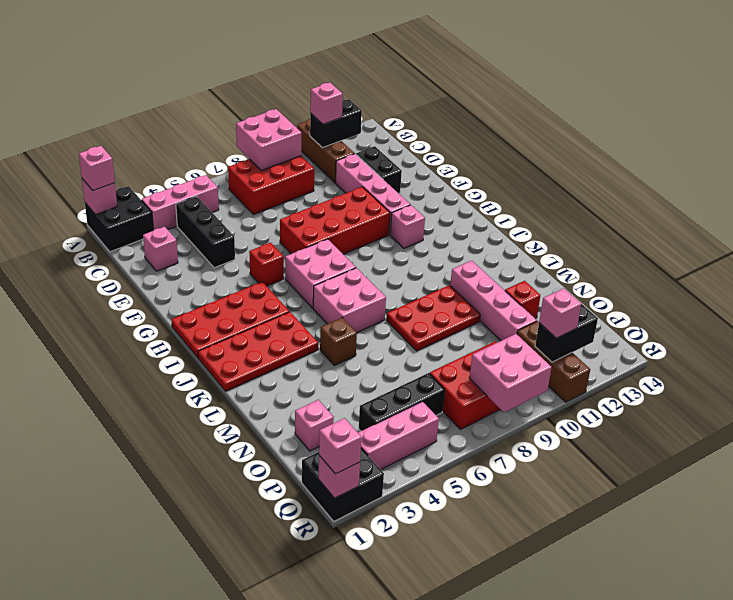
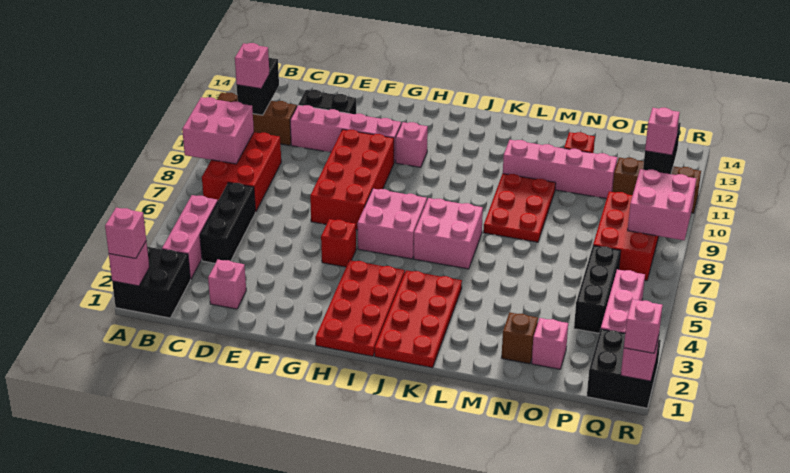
black brick C4:E4 level 1 -> black brick C4:C6 level 1
brown brick L5 level 1 -> brown brick N2 level 1

